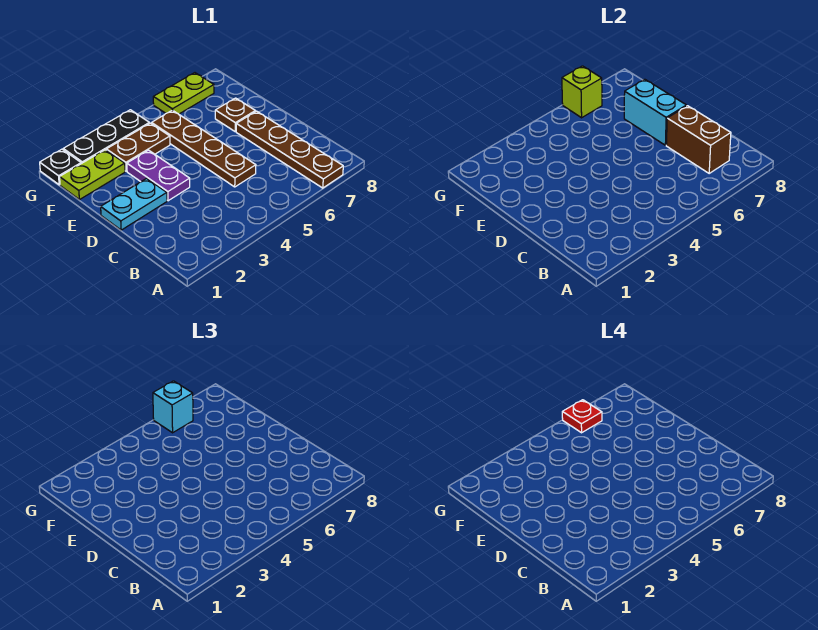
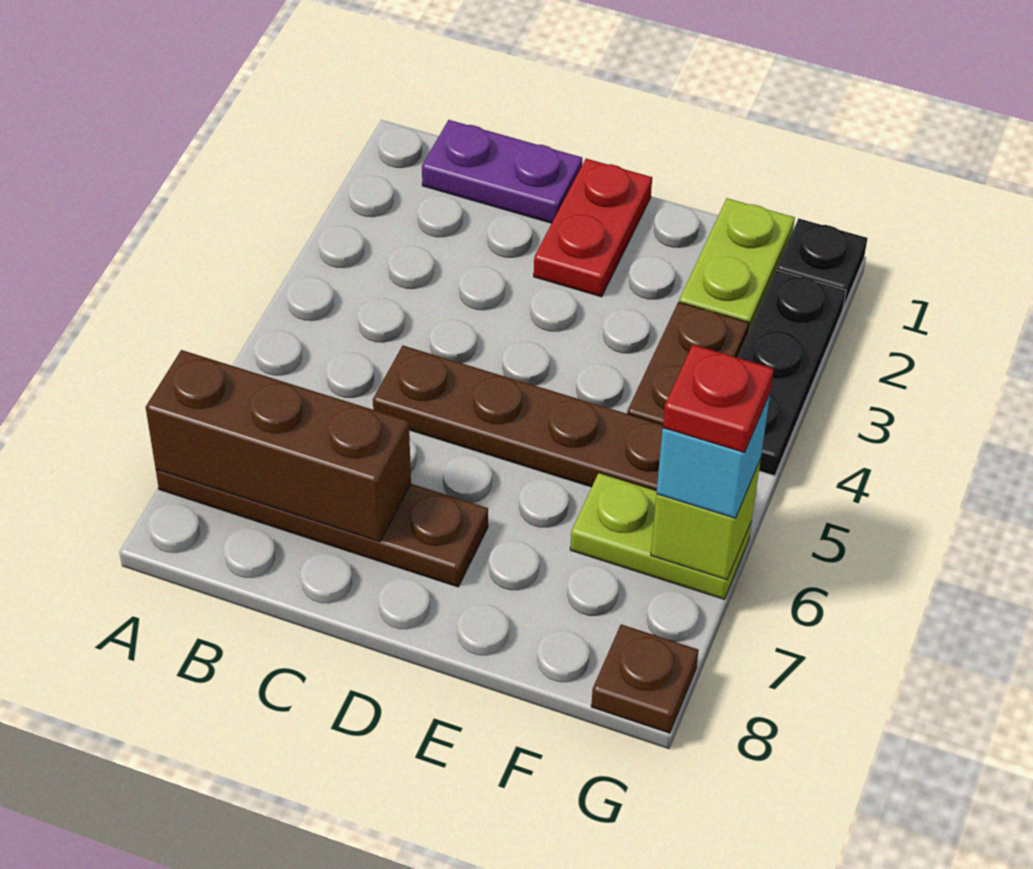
brown brick B7:C7 level 2 -> brown brick A7:C7 level 2
cyan plate D1:D2 level 1 -> red plate D1:D2 level 1
purple plate D3:E3 level 1 -> purple plate B1:C1 level 1
cyan brick D7:E7 level 2 -> none
brown plate E7 level 1 -> brown plate G8 level 1
lime plate G6:G7 level 1 -> lime plate F6:G6 level 1

